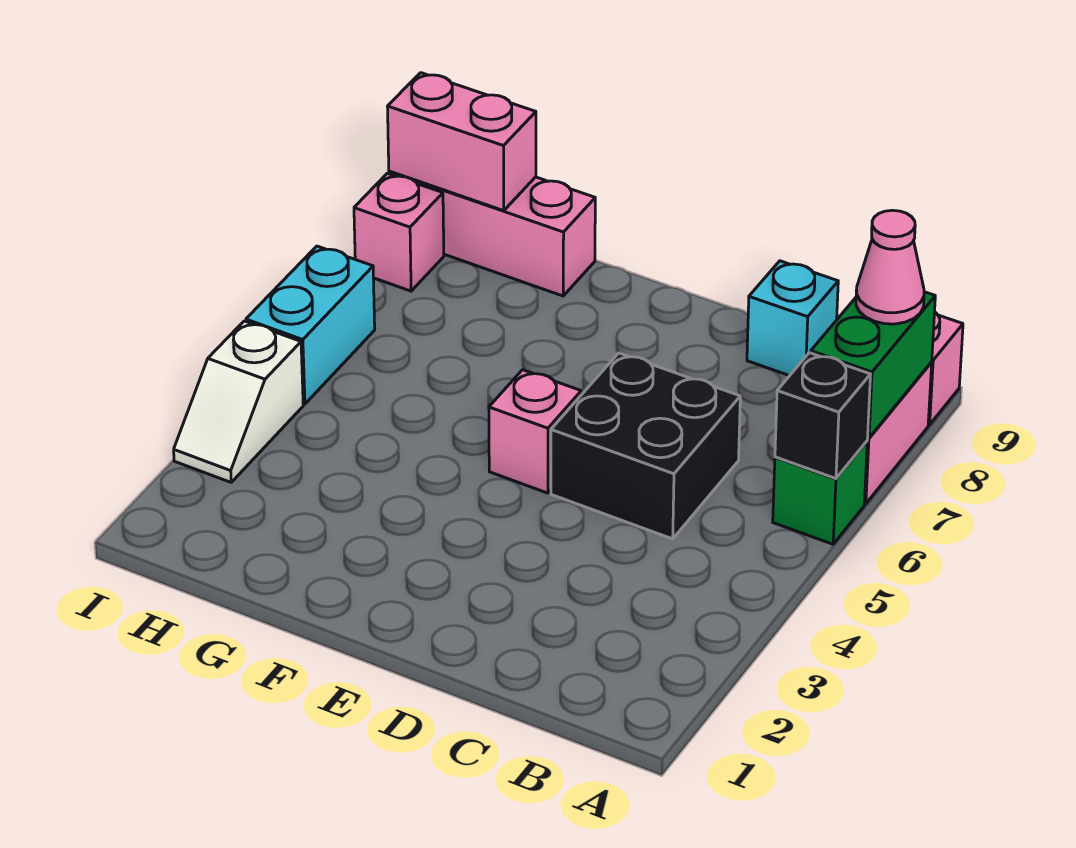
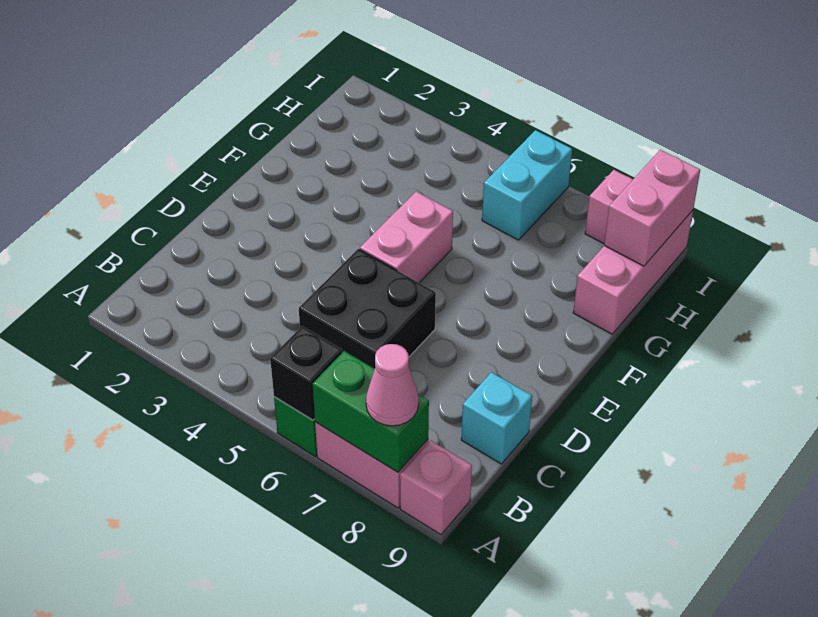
pink brick E5 level 1 -> pink brick E5:F5 level 1
white slope I3:I4 level 1 top 4 -> none
cyan brick I5:I6 level 1 -> cyan brick H6:I6 level 1

